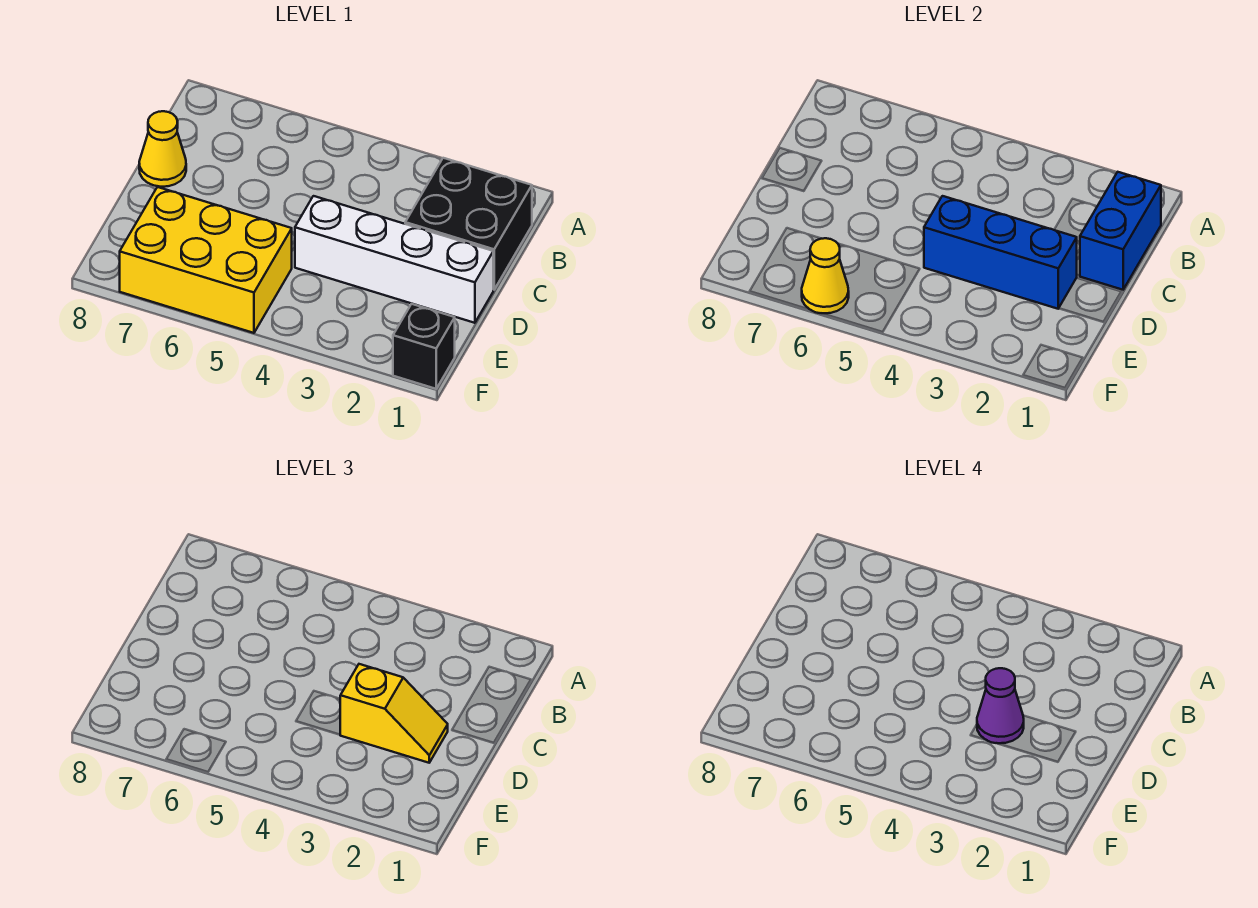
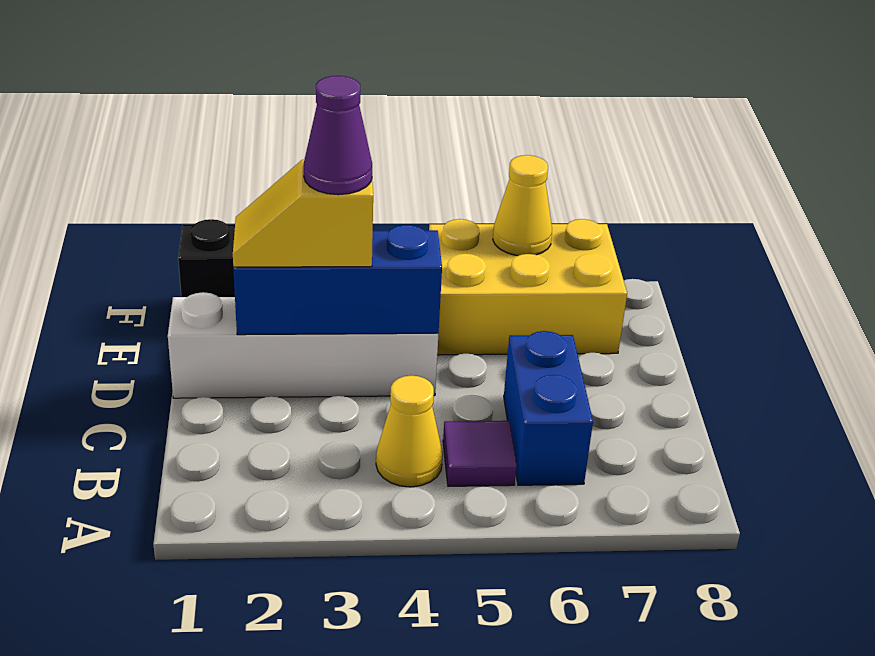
black brick B1:C2 level 1 -> none
blue brick B1:C1 level 2 -> blue brick B6:C6 level 1
none -> purple tile B5 level 1
yellow cone C8 level 1 -> yellow cone B4 level 1

